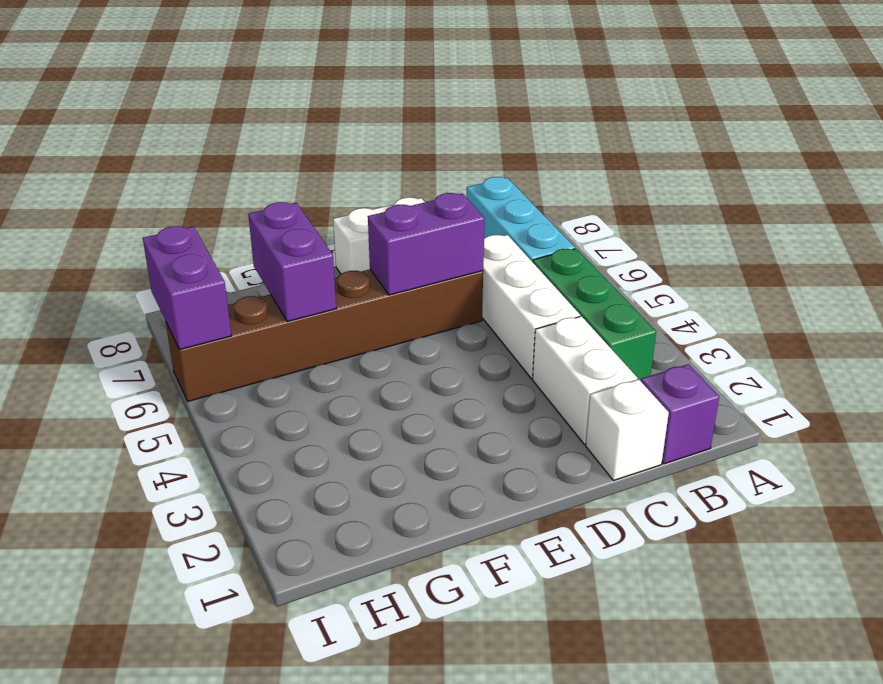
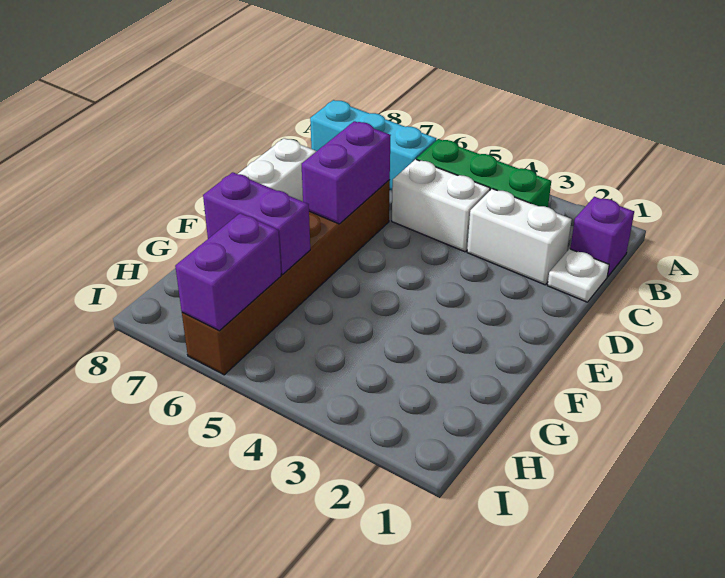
white brick C1 level 1 -> white plate C1 level 1
white brick C4:C6 level 1 -> white brick C4:C5 level 1
purple brick I6:I7 level 2 -> purple brick H6:I6 level 2

